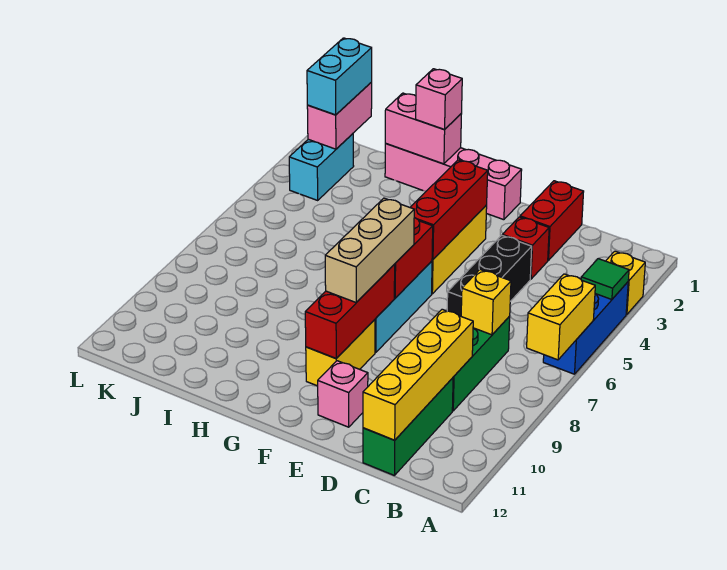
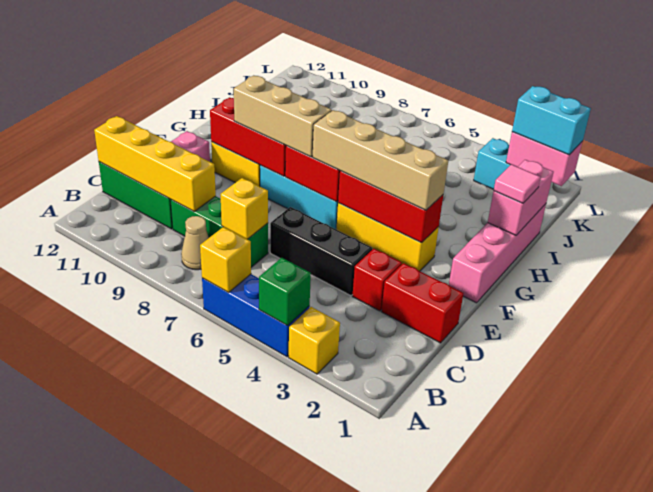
green tile A4 level 2 -> green brick A4 level 2
yellow brick A6:A7 level 2 -> yellow brick A6 level 2
none -> tan cone B8 level 1
none -> tan brick F3:F6 level 3
pink brick H1 level 3 -> pink tile H1 level 3

